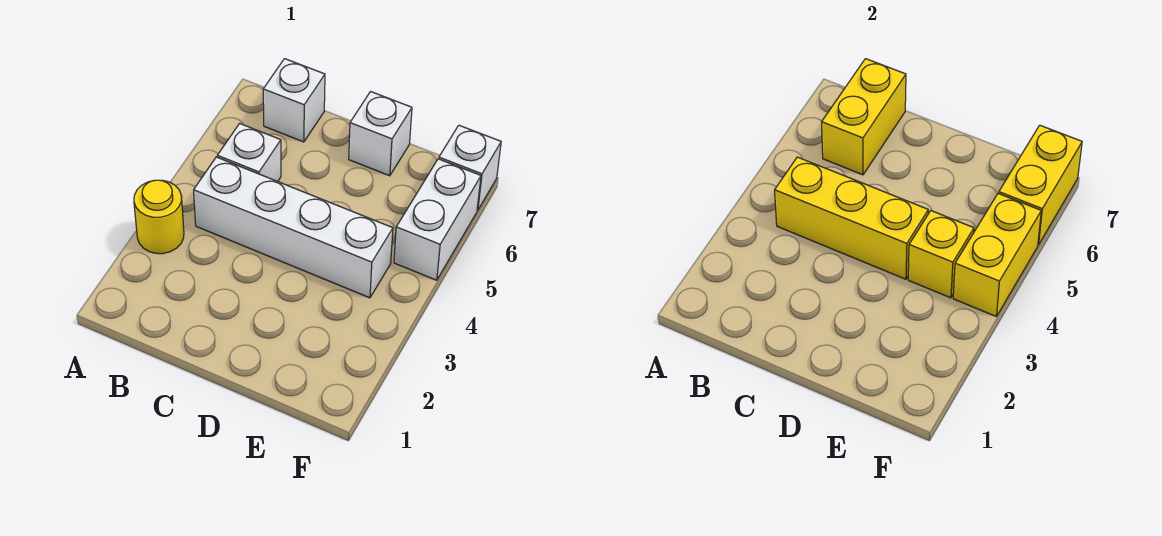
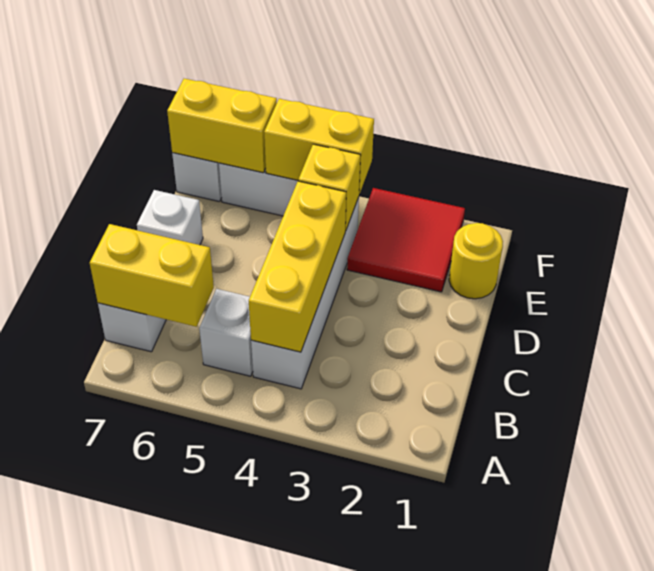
yellow round brick A3 level 1 -> yellow round brick E1 level 1
none -> red tile E2:F3 level 1

